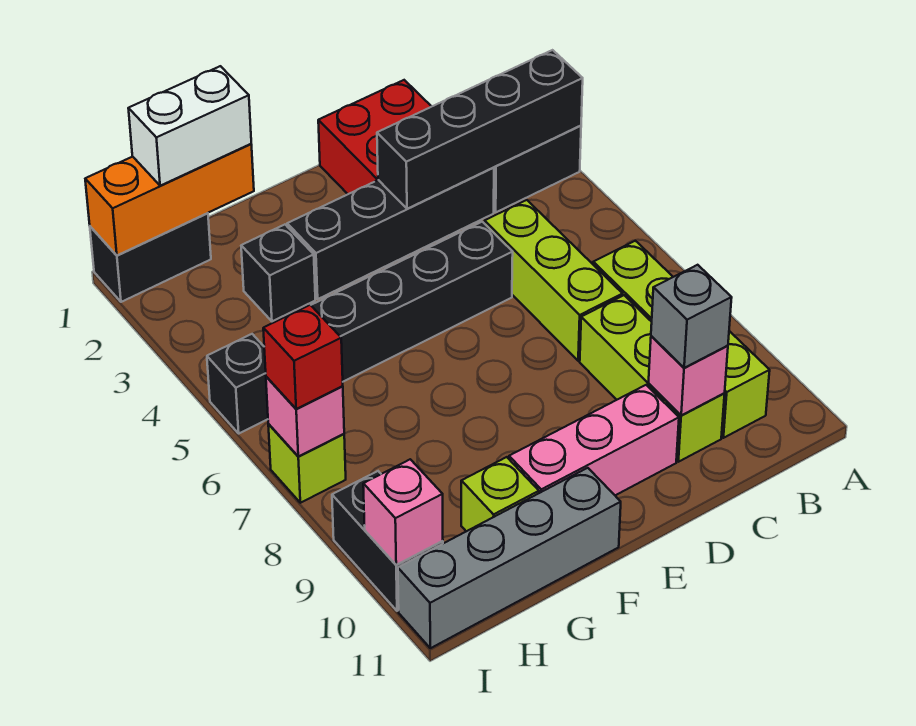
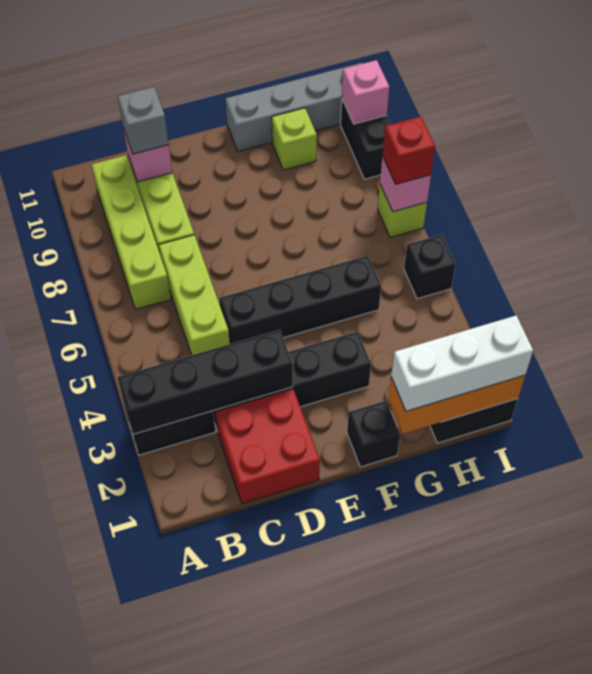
pink brick D10:F10 level 1 -> none
white brick G1:H1 level 3 -> white brick G1:I1 level 3
black brick G3 level 1 -> black brick F1 level 1

